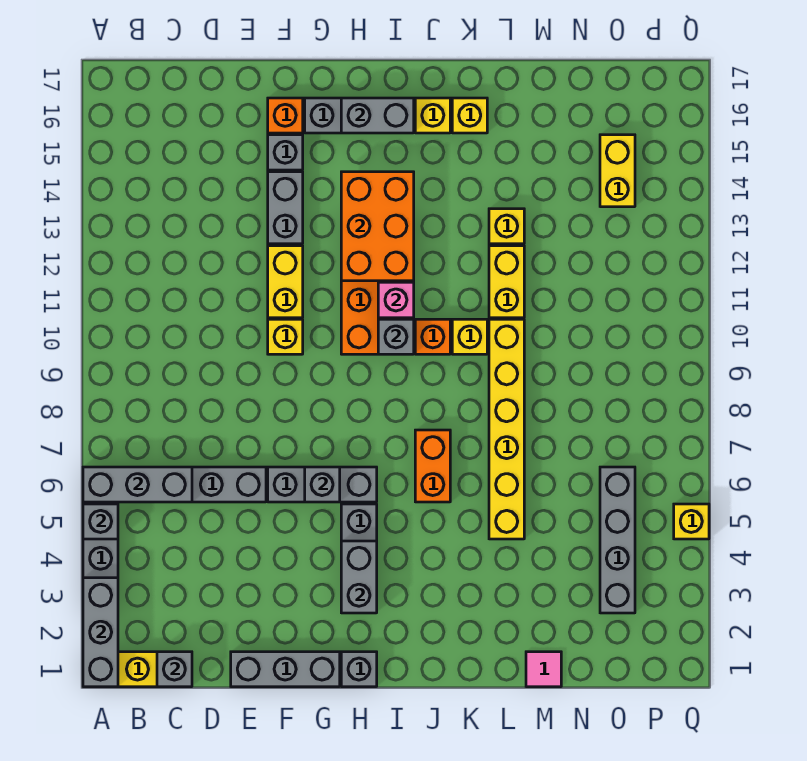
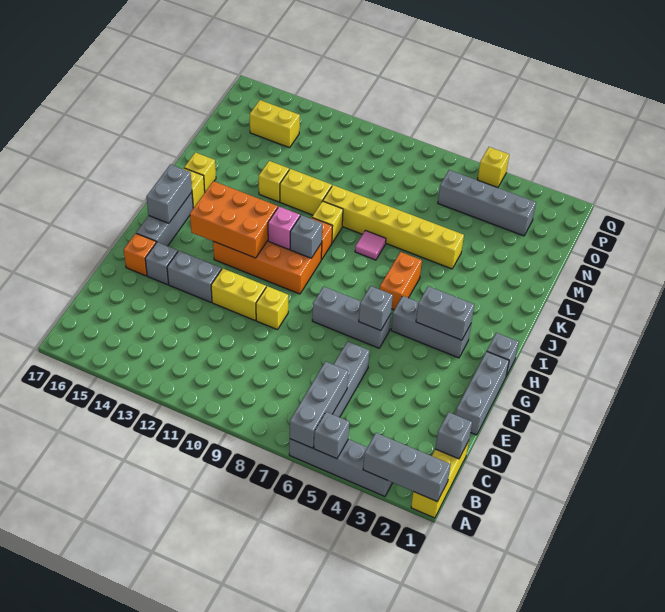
grey brick F6:H6 level 1 -> grey brick G6:G8 level 1
orange brick J6:J7 level 1 -> orange brick I6:J6 level 1
pink tile M1 level 1 -> pink tile K8 level 1

